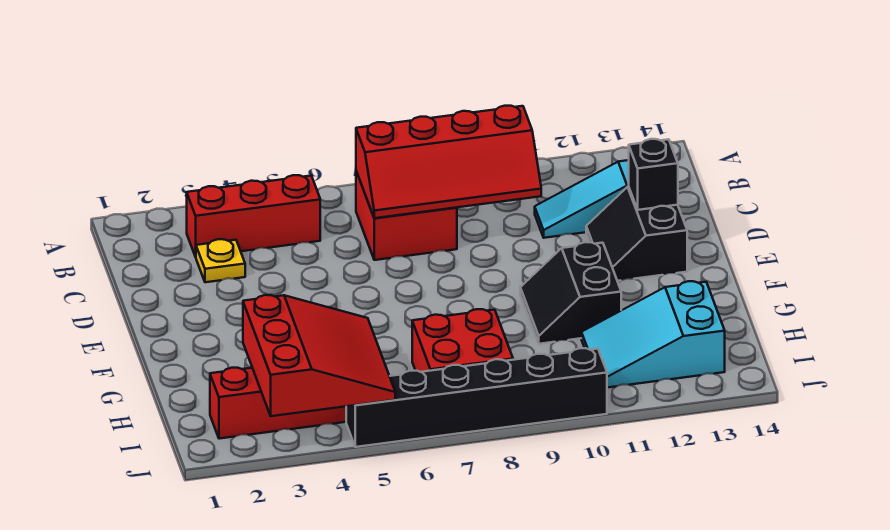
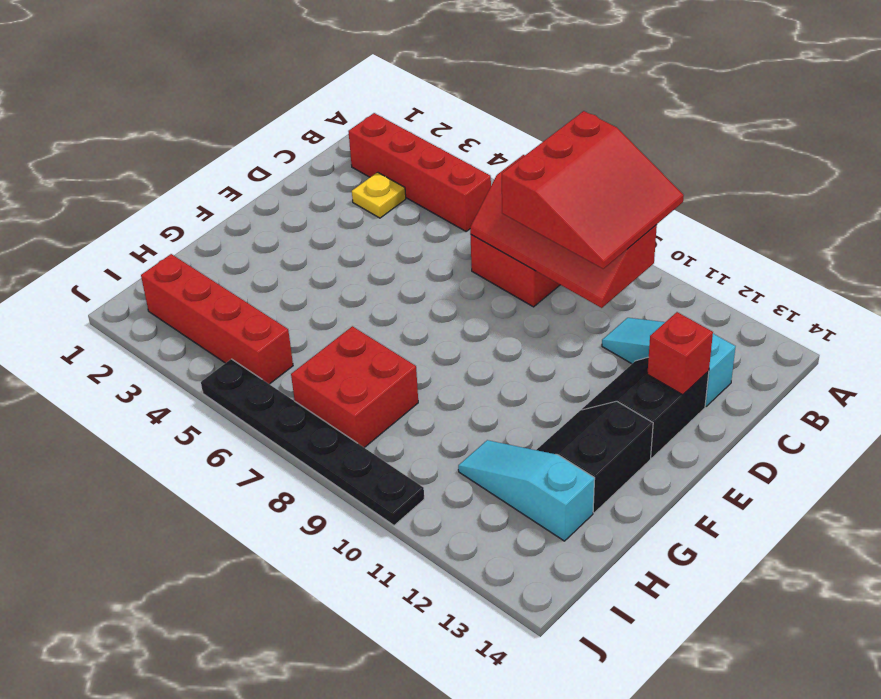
red brick B3:B5 level 1 -> red brick B2:B5 level 1
black brick D13 level 2 -> red brick D13 level 2
black slope F10:G11 level 1 top 11 -> black slope F12:G13 level 1 top 13
red slope H3:J5 level 2 top 3 -> red slope A8:C10 level 3 top 8
cyan slope H11:I13 level 1 top 13 -> cyan slope H11:H13 level 1 top 13
black brick J5:J10 level 1 -> black plate J5:J10 level 1

